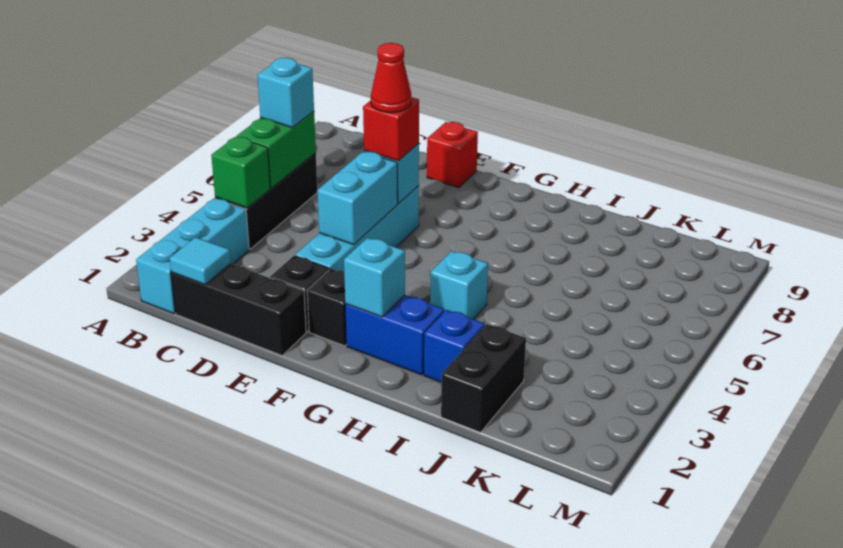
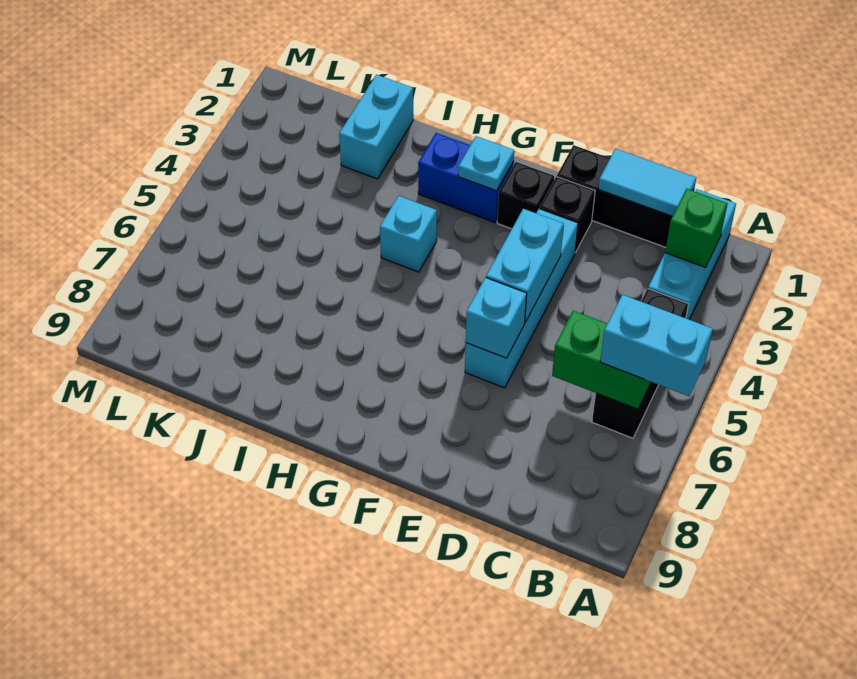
green brick B4 level 2 -> green brick B2 level 2
green brick B5:B6 level 2 -> green brick B6:C6 level 2
cyan brick B6 level 3 -> cyan brick A6:B6 level 3
cyan tile C1 level 2 -> cyan tile C1:D1 level 2
red brick E6 level 3 -> none
red cone E6 level 4 -> none
red brick E9 level 1 -> none
cyan brick G2 level 2 -> cyan plate G2 level 2
blue brick I2 level 1 -> none
black brick J1:J2 level 1 -> cyan brick J1:J2 level 1

